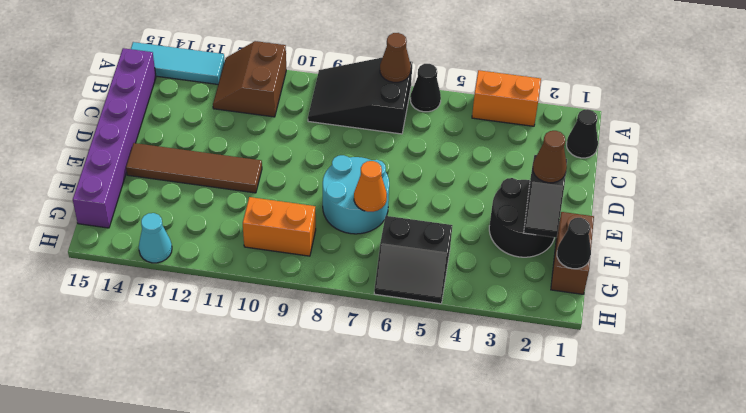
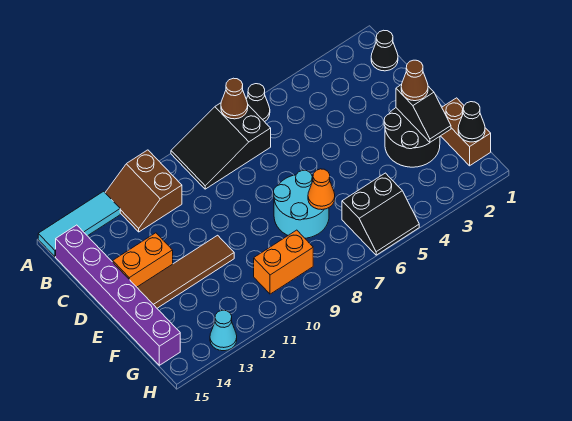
orange brick A3:A4 level 1 -> orange brick D13:D14 level 1

